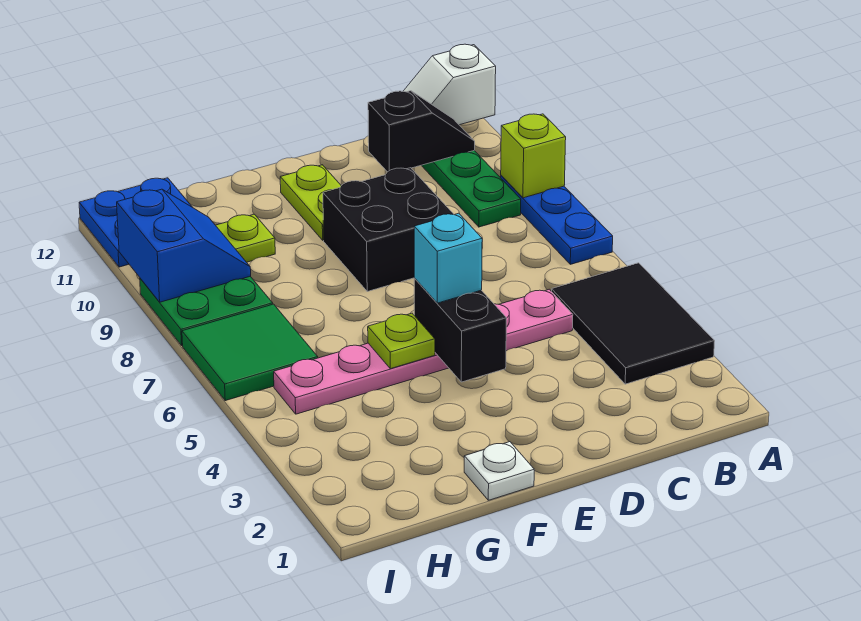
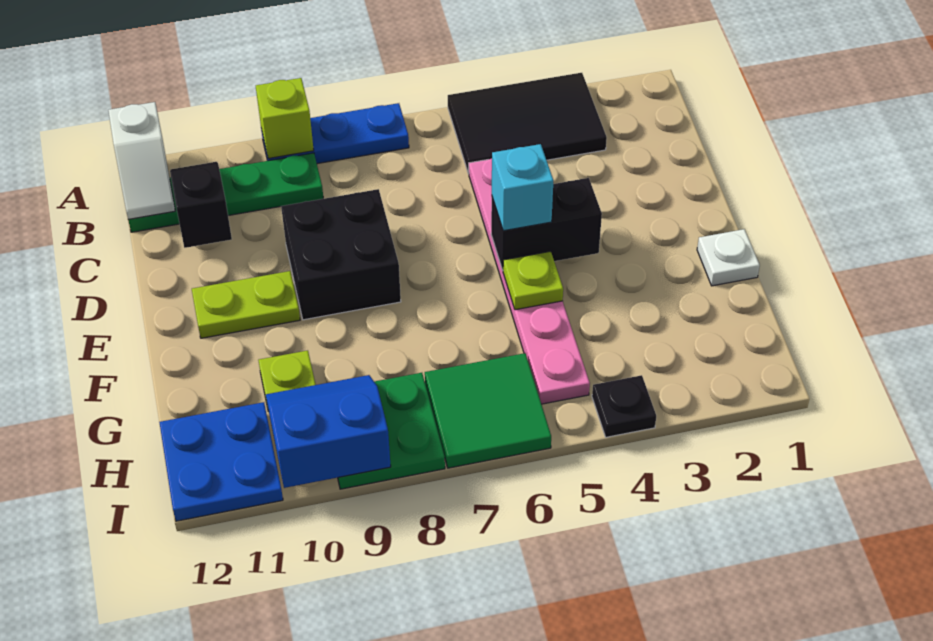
none -> black plate I4 level 1

